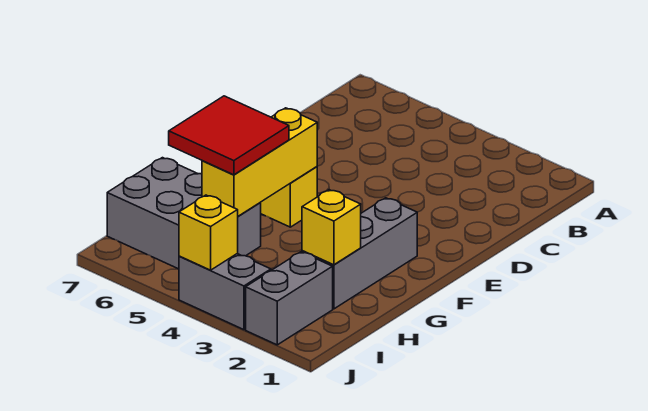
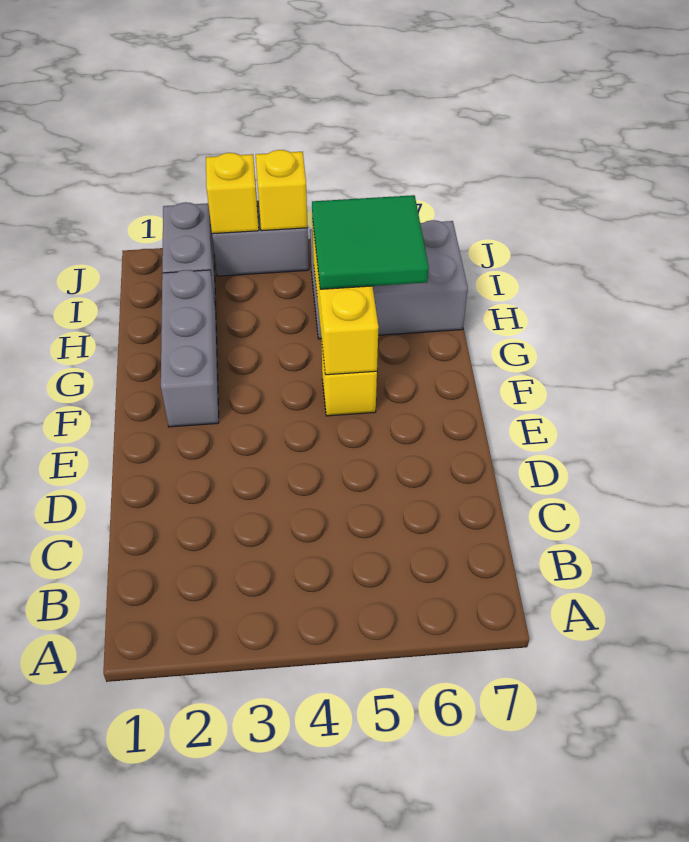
red tile G5:H6 level 3 -> green tile G5:H6 level 3
yellow brick H2 level 2 -> yellow brick J3 level 2

